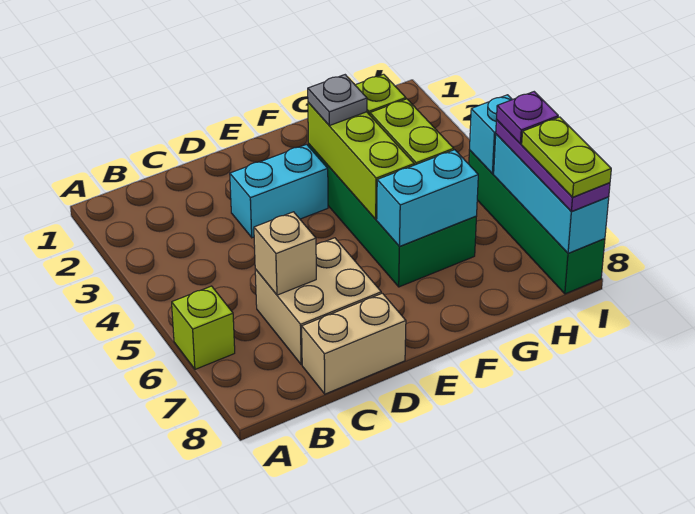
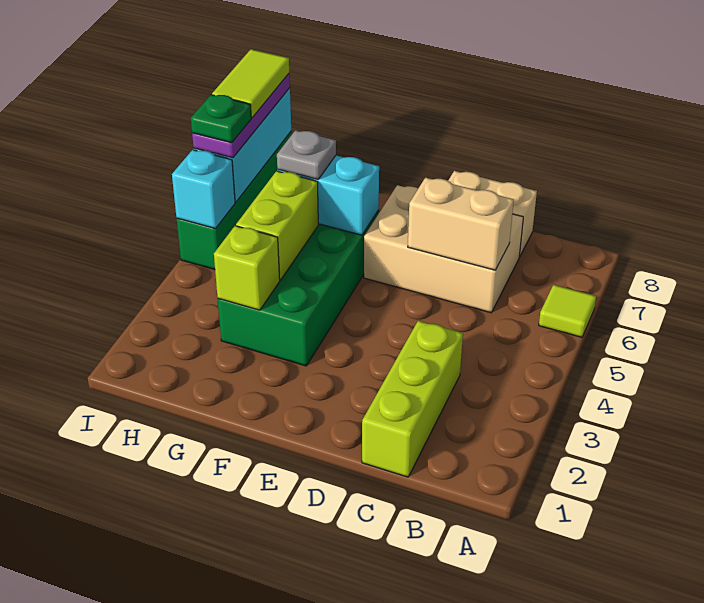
lime brick A6 level 1 -> lime tile A6 level 1
tan brick C6:D7 level 1 -> tan brick C6:E7 level 1
tan brick C6 level 2 -> tan brick C6:D6 level 2
cyan brick D3:E3 level 1 -> none
lime brick F3:F5 level 2 -> lime brick C1:C3 level 1
grey plate F3 level 3 -> grey plate G6 level 3
purple plate I6 level 4 -> green plate I6 level 4
lime plate I7:I8 level 4 -> lime tile I7:I8 level 4

